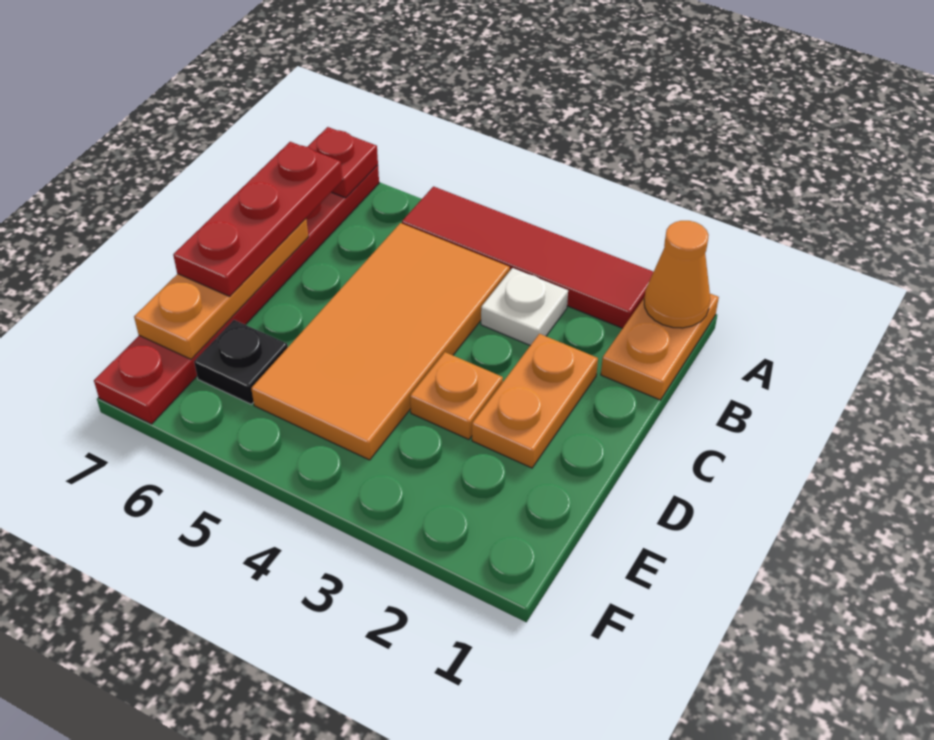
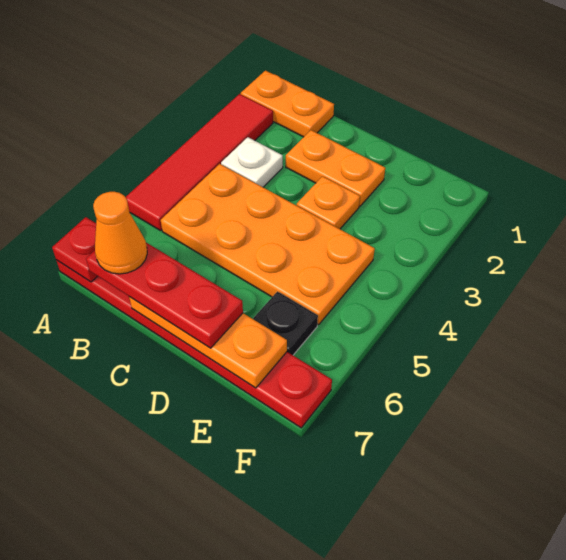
orange cone A1 level 2 -> orange cone B7 level 4
orange tile B4:E5 level 1 -> orange plate B4:E5 level 1

